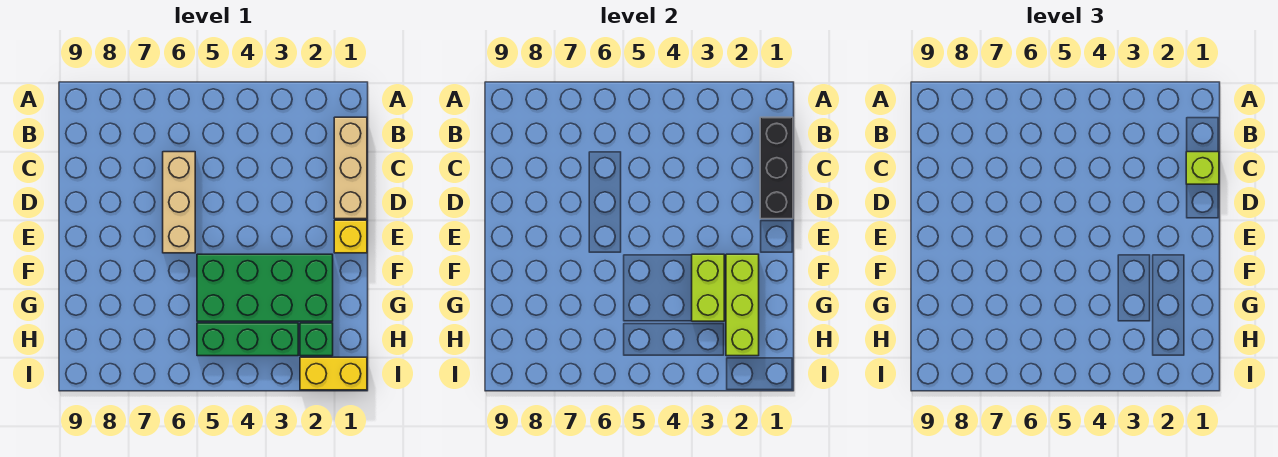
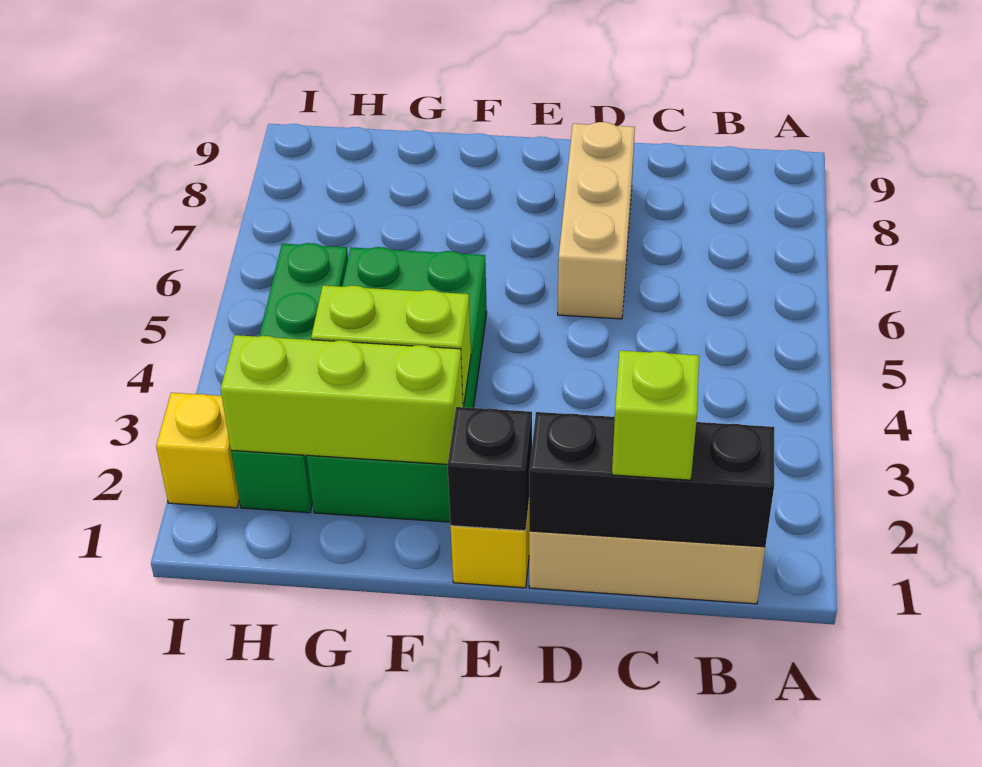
tan brick C6:E6 level 1 -> tan brick D6:D8 level 1
none -> black brick E1 level 2
yellow brick I1:I2 level 1 -> yellow brick I2 level 1

